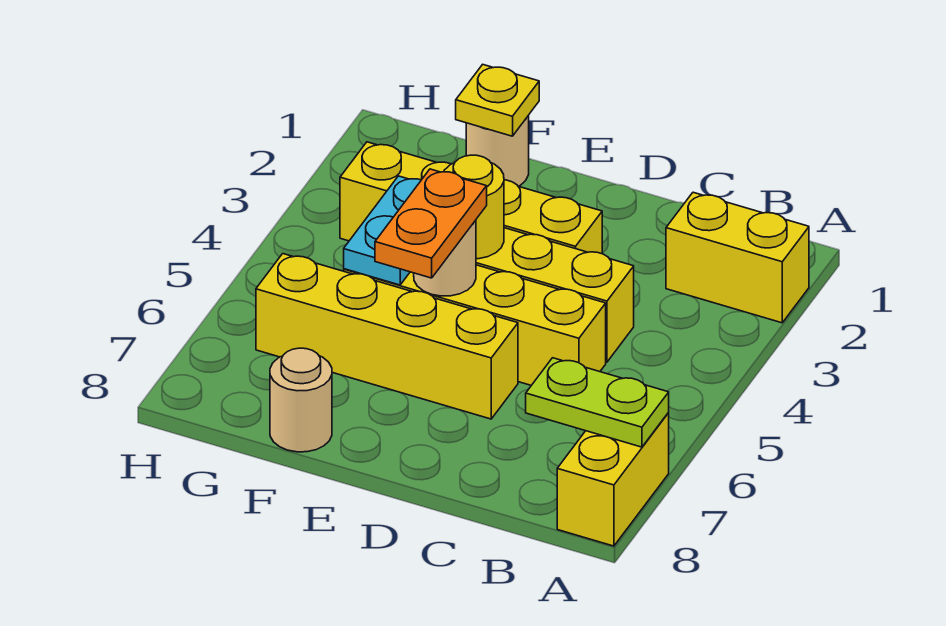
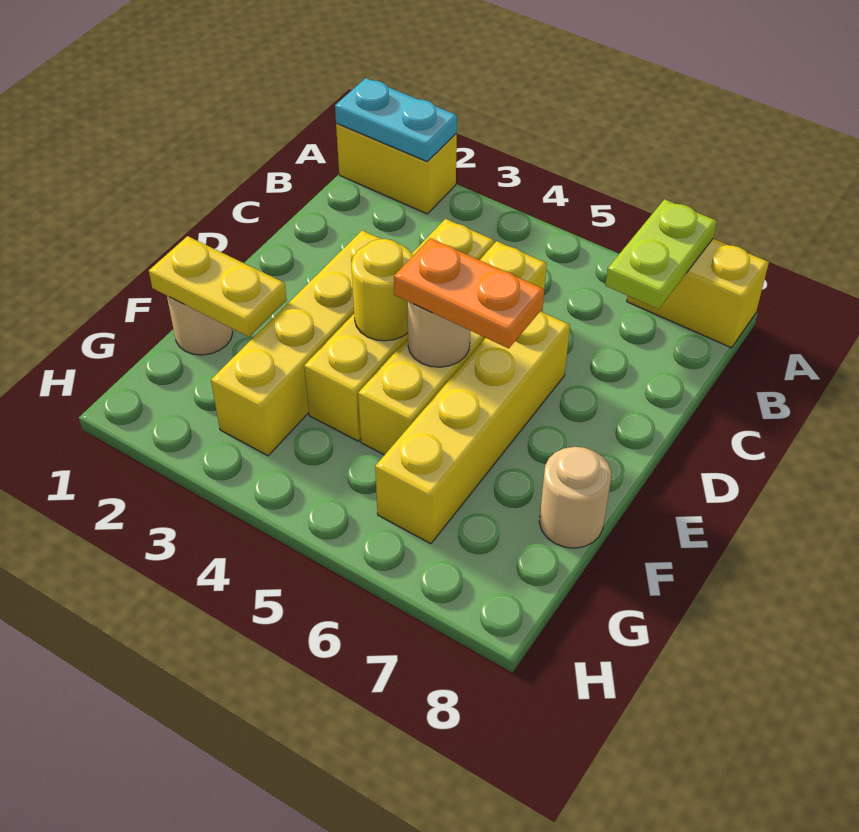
yellow brick A2:B2 level 1 -> yellow brick A1:A2 level 1
yellow plate F1 level 2 -> yellow plate F1:F2 level 2
cyan plate F4:F5 level 2 -> cyan plate A1:A2 level 2

